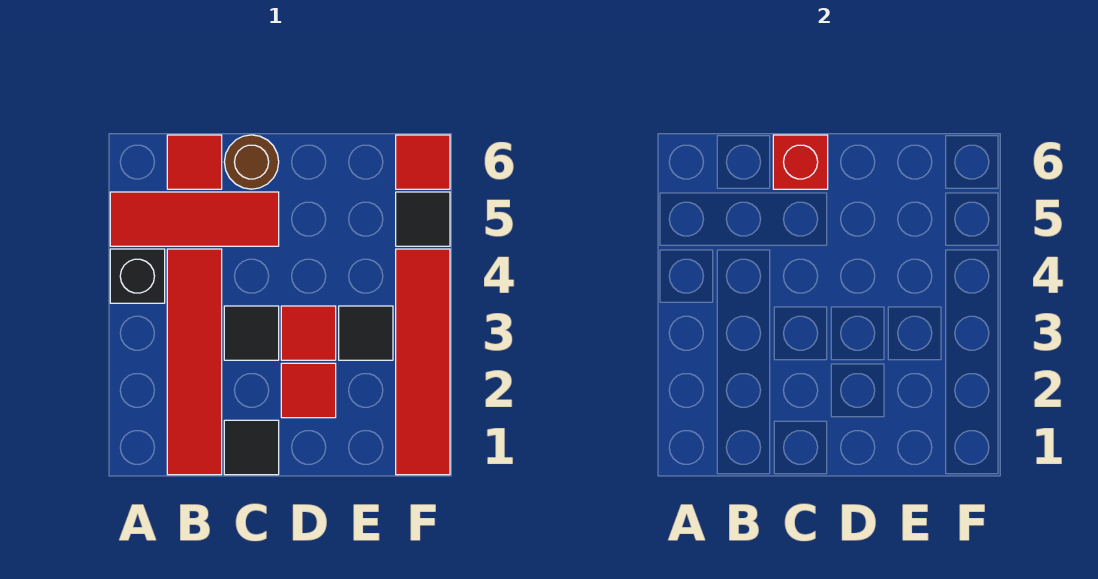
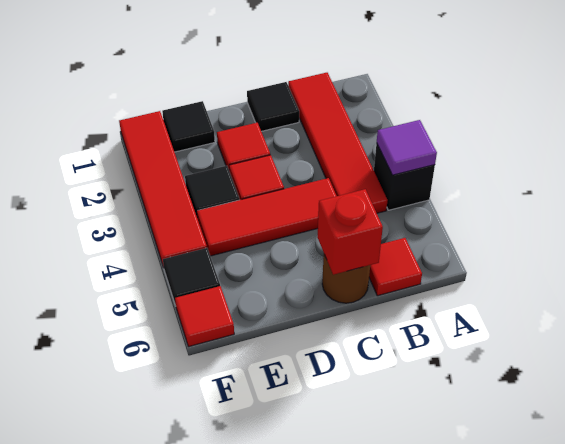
none -> purple tile A4 level 2
red tile A5:C5 level 1 -> red tile C4:E4 level 1
black tile C3 level 1 -> black tile E1 level 1

